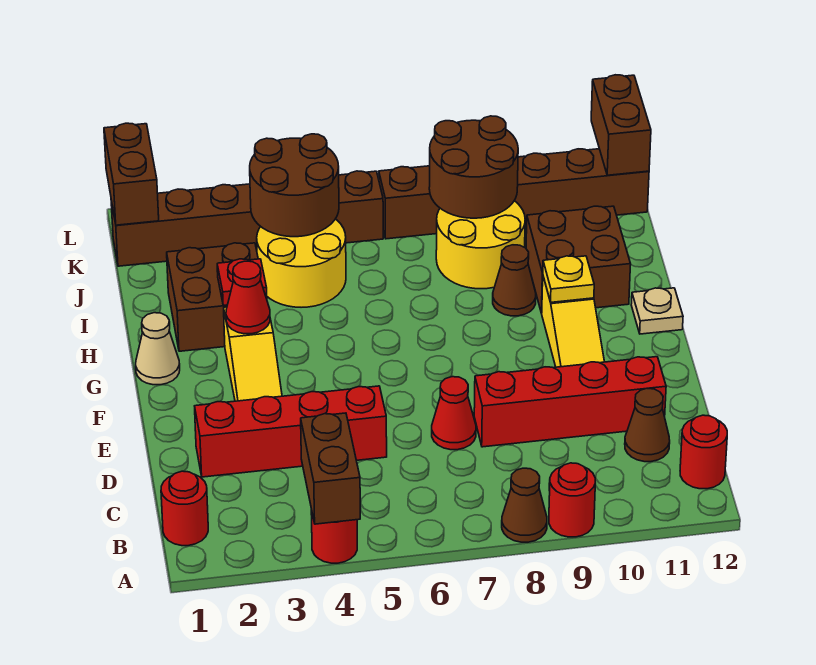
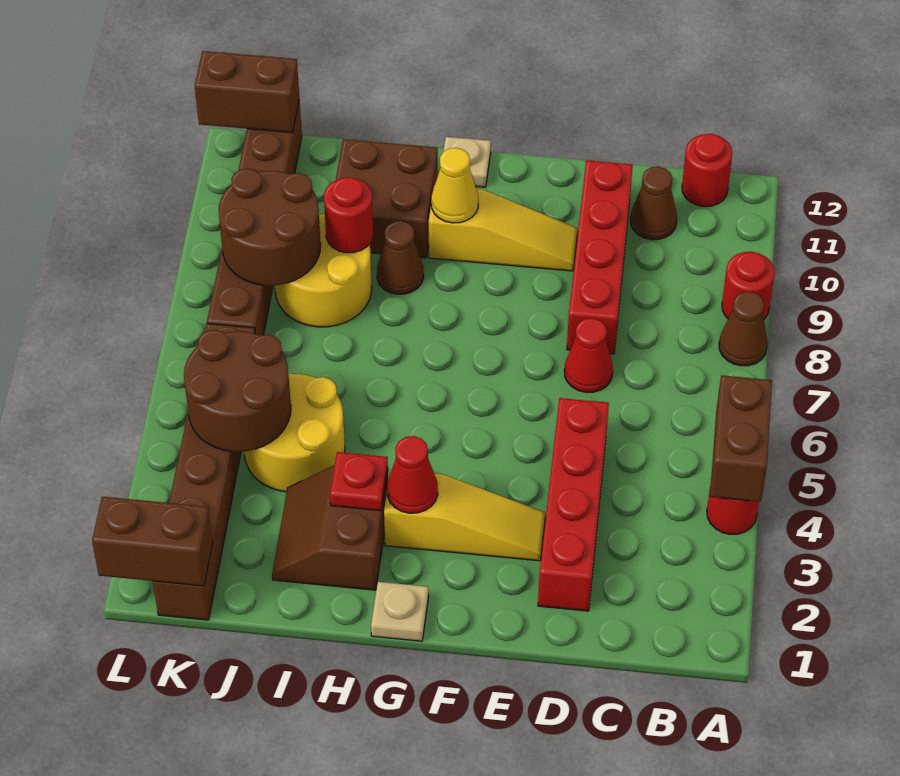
brown brick A4:B4 level 2 -> brown brick A4:A5 level 2
red round brick B1 level 1 -> red round brick I9 level 2
tan cone G1 level 1 -> tan plate G1 level 1
yellow plate G10 level 2 -> yellow cone G10 level 2
brown brick H2:I3 level 1 -> brown slope H2:I3 level 1 top H

